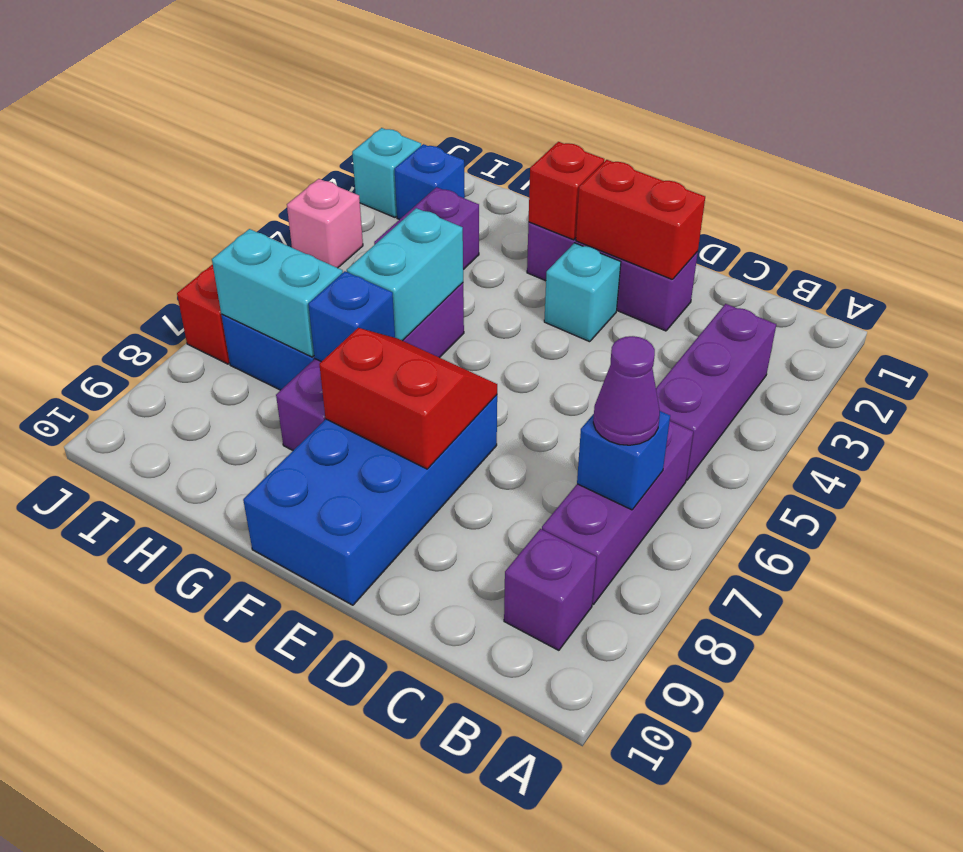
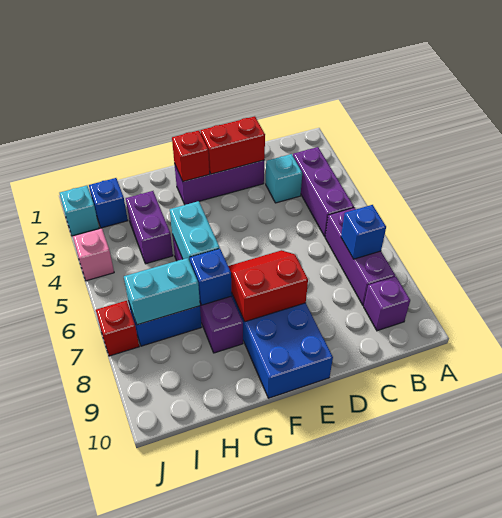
purple cone B7 level 3 -> none
cyan brick E3 level 1 -> cyan brick C3 level 1

